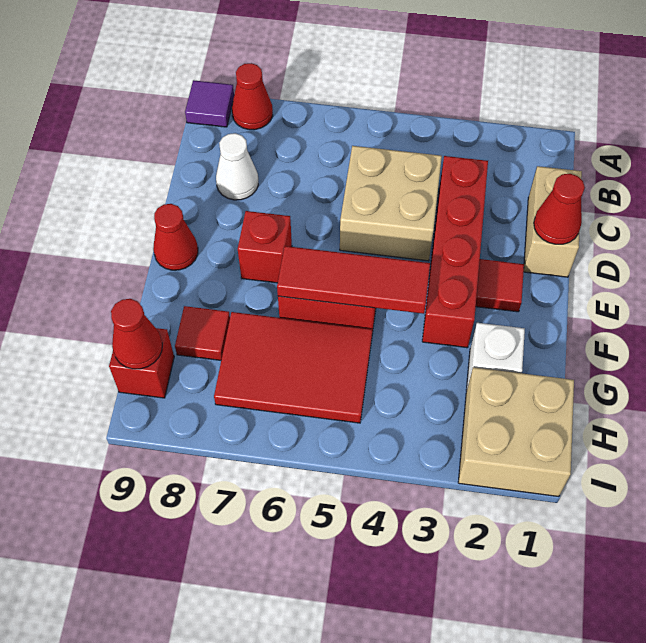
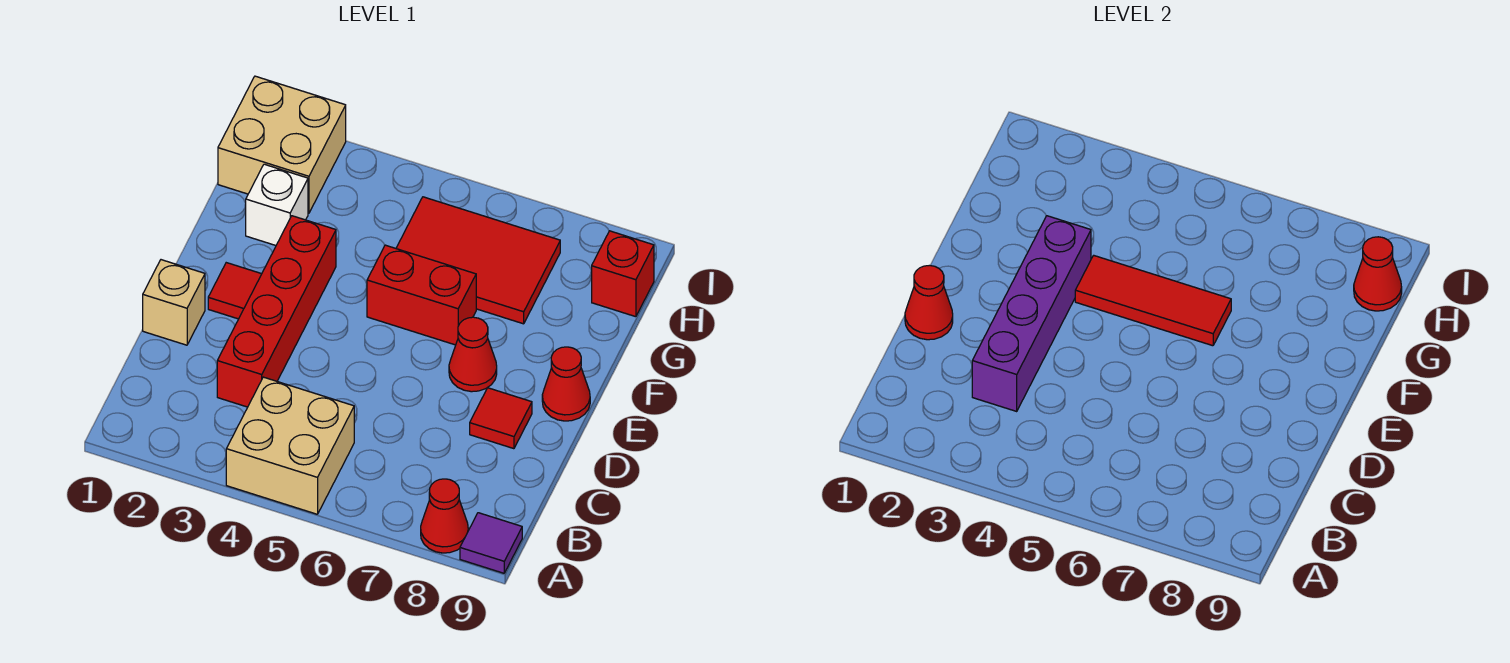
tan brick C1:D1 level 1 -> tan brick D1 level 1
none -> purple brick C3:F3 level 2
tan brick C4:D5 level 1 -> tan brick A4:B5 level 1
white cone C8 level 1 -> none
red brick E7 level 1 -> red cone E7 level 1
red tile G8 level 1 -> red tile D8 level 1

